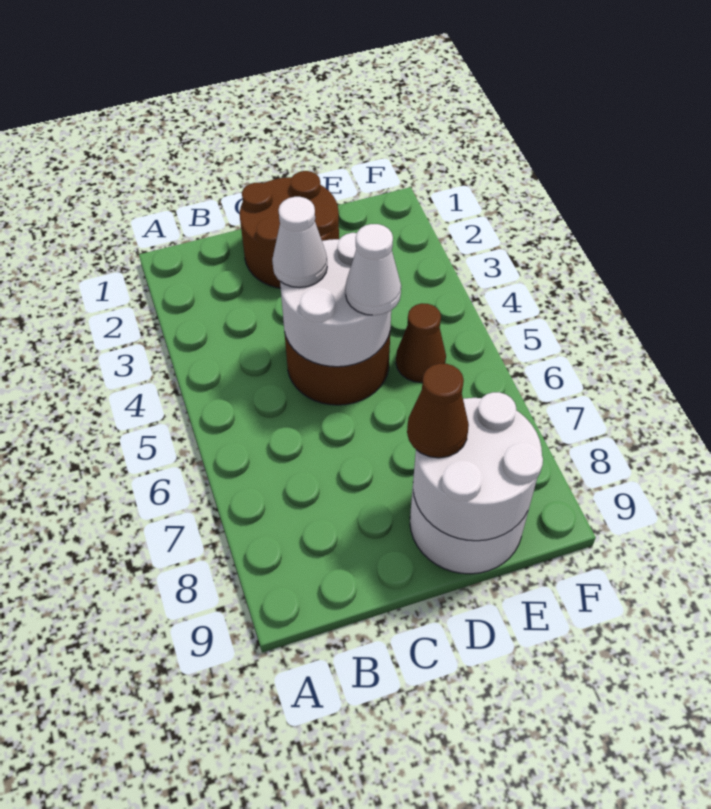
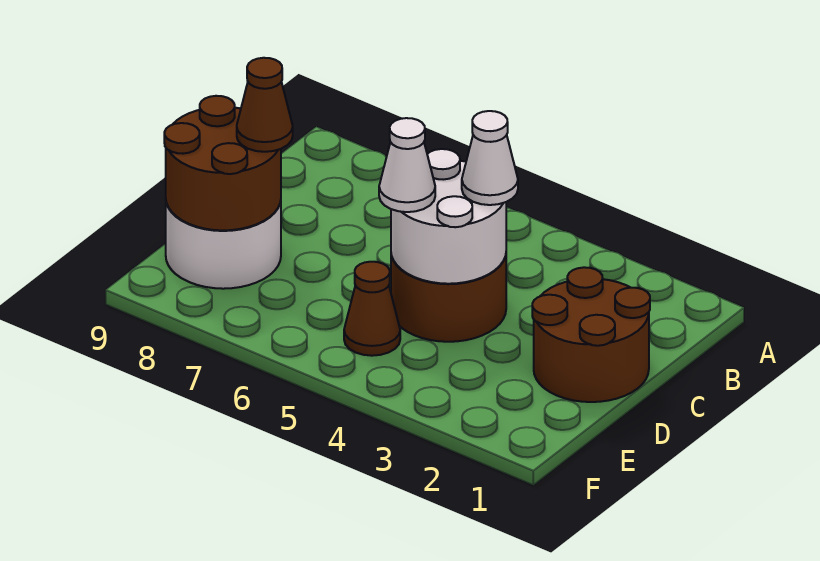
white round brick D8:E9 level 2 -> brown round brick D8:E9 level 2

